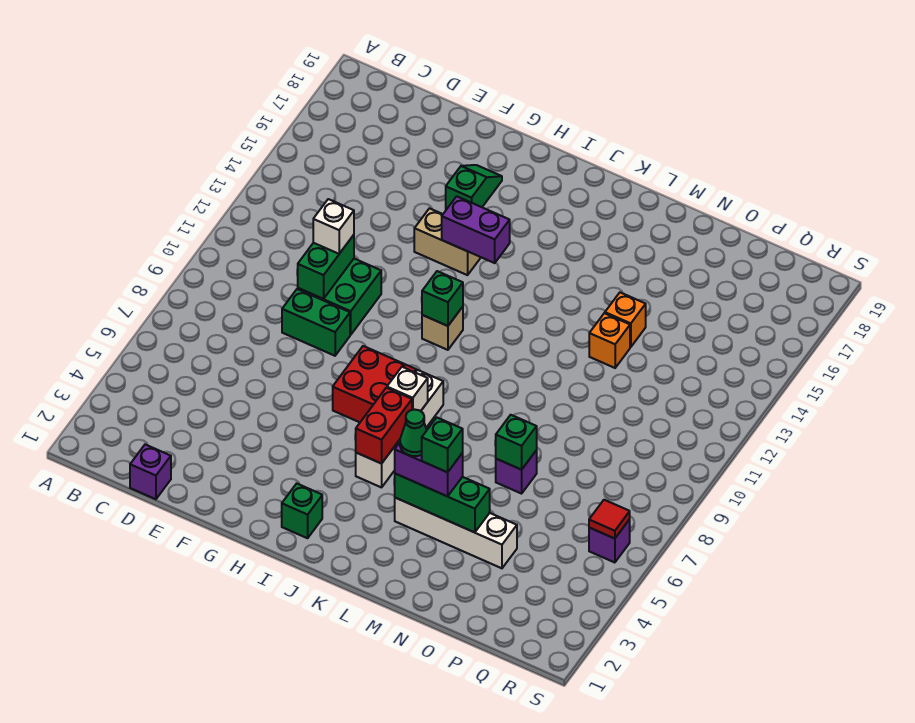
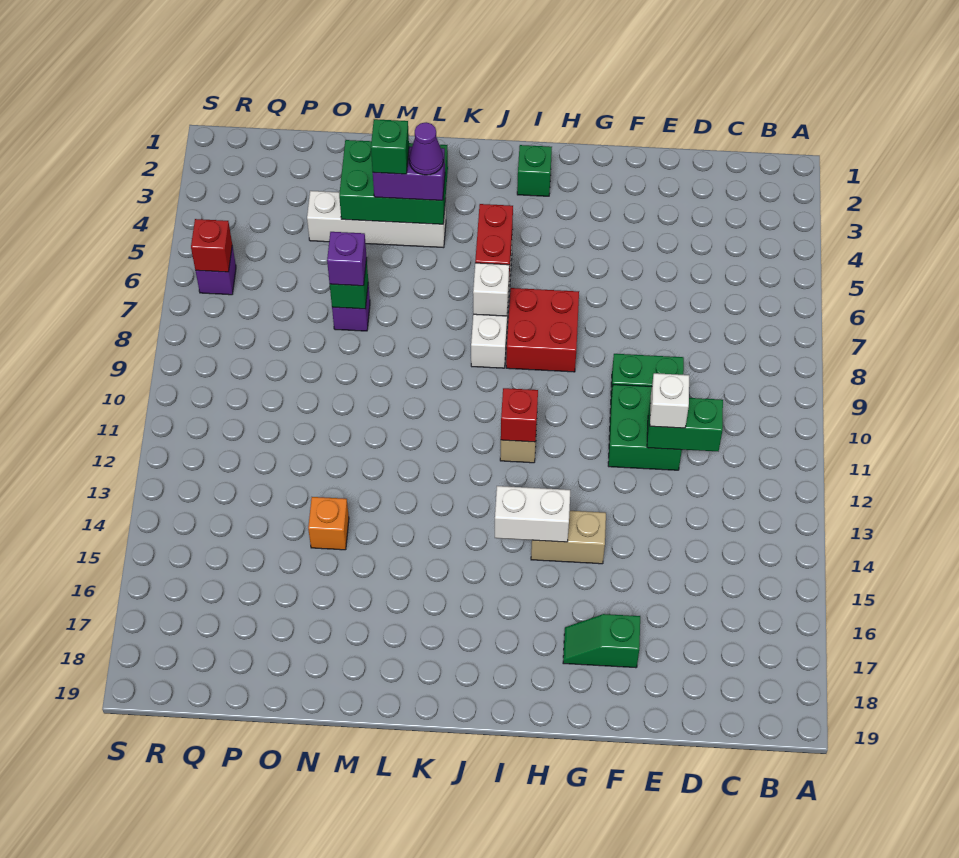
purple brick D1 level 1 -> purple brick N7 level 3
green brick E10:E11 level 2 -> green brick D11:E11 level 2
green slope G16:G17 level 1 top 16 -> green slope F17:G17 level 1 top F
purple brick H14:I14 level 2 -> white brick H14:I14 level 2
green brick I11 level 2 -> red brick I11 level 2
green brick L4:N4 level 2 -> green brick L3:N4 level 2
green cone L4 level 4 -> purple cone L4 level 4
orange brick N13 level 1 -> none
red tile R6 level 2 -> red brick R6 level 2

